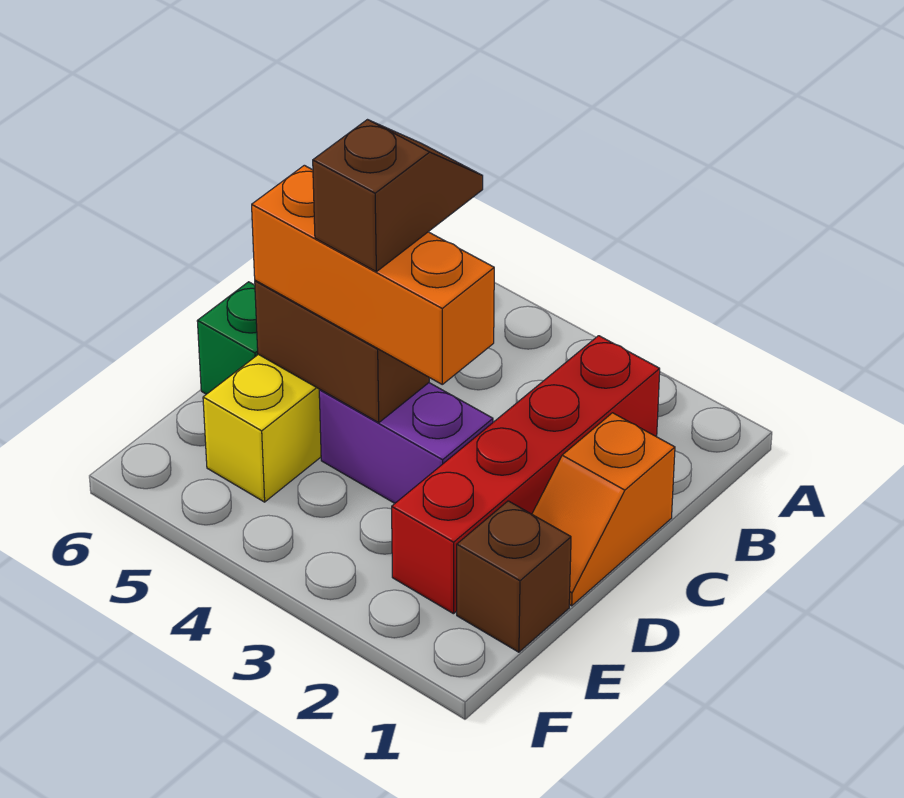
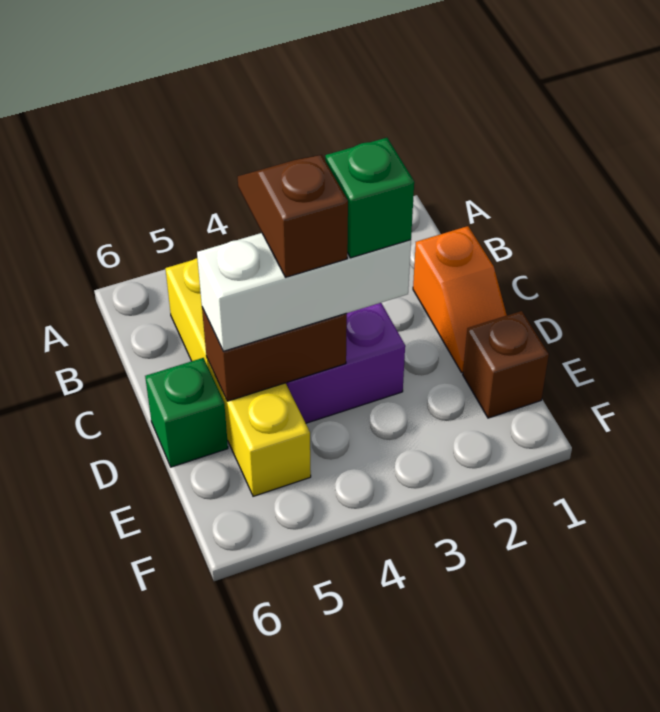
red brick B2:E2 level 1 -> none
orange brick D3:D5 level 3 -> white brick D3:D5 level 3
none -> green brick D3 level 4

